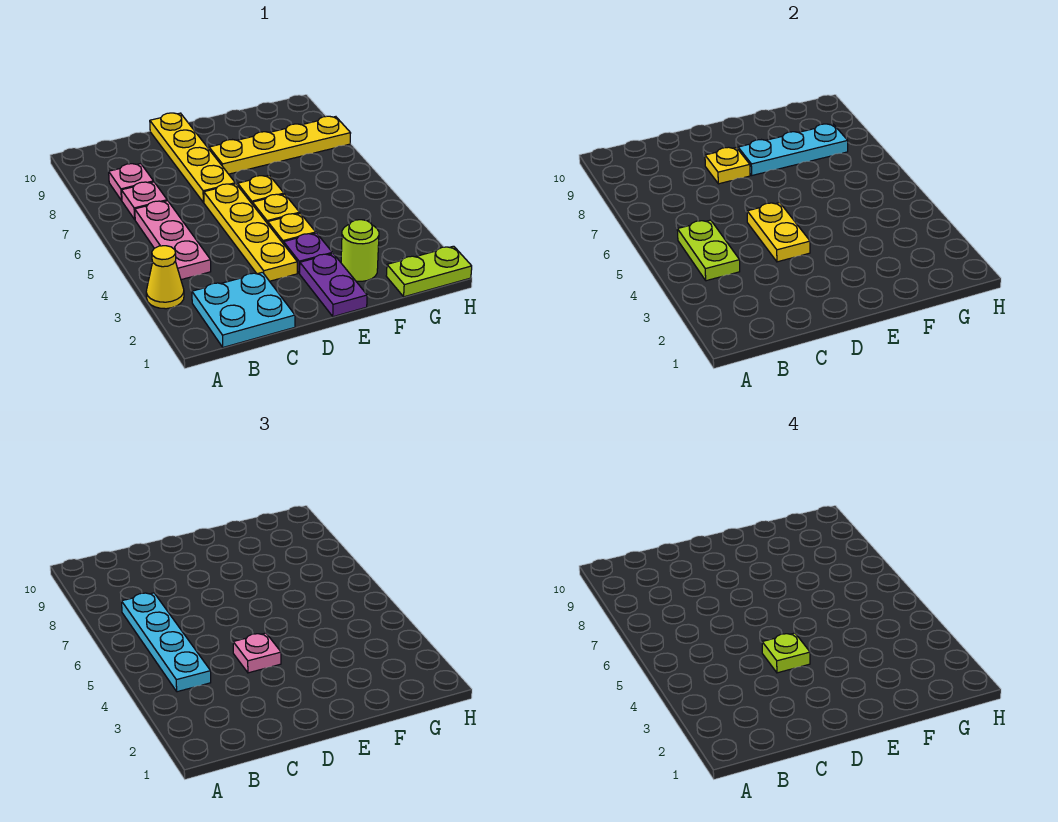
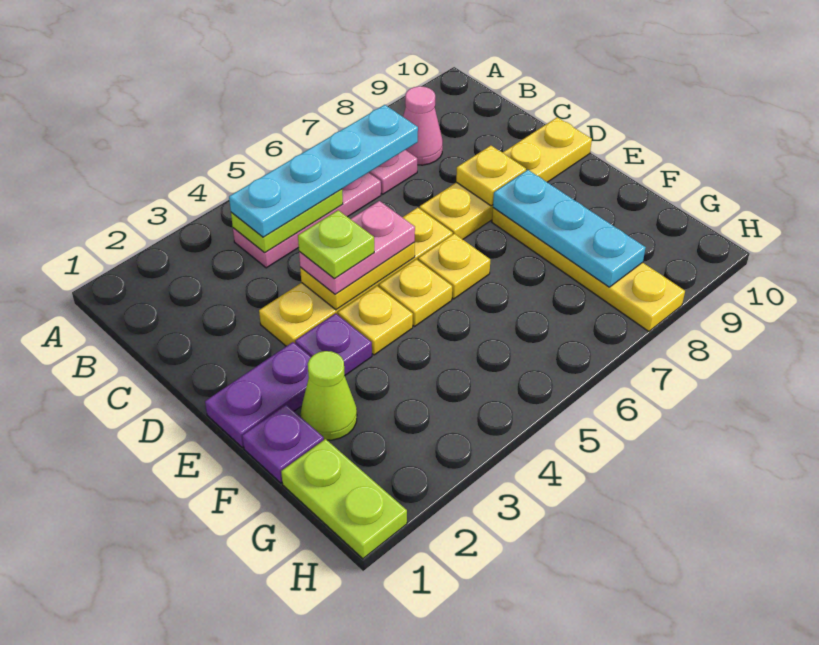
yellow cone A3 level 1 -> none
cyan plate B1:C2 level 1 -> none
pink plate B8 level 1 -> pink cone B8 level 1
pink plate D4 level 3 -> pink plate D4:D5 level 3
none -> purple plate F1 level 1
lime round brick F2 level 1 -> lime cone F2 level 1

